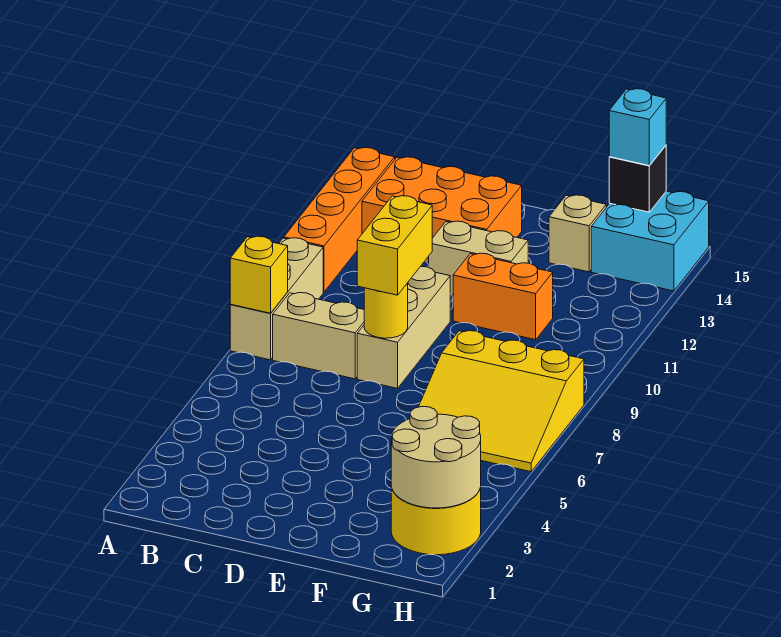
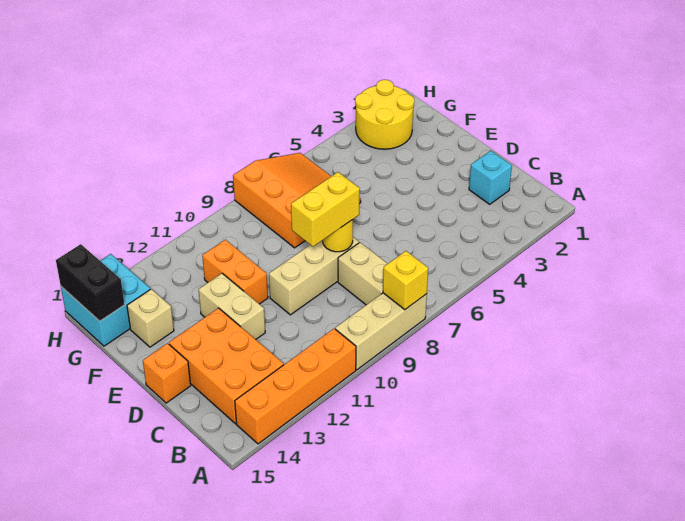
none -> orange brick D15 level 1
yellow slope F6:H8 level 1 top 8 -> orange slope F6:H8 level 1 top 8
tan round brick G2:H3 level 2 -> none
black brick G15 level 2 -> black brick G15:H15 level 2
cyan brick G15 level 3 -> cyan brick C2 level 1

